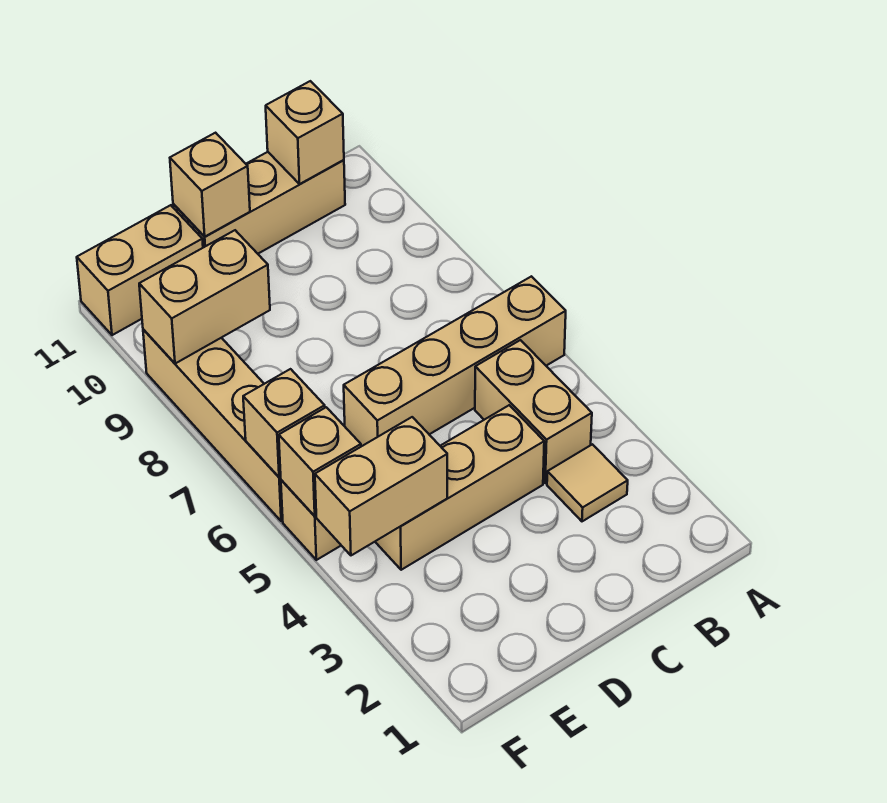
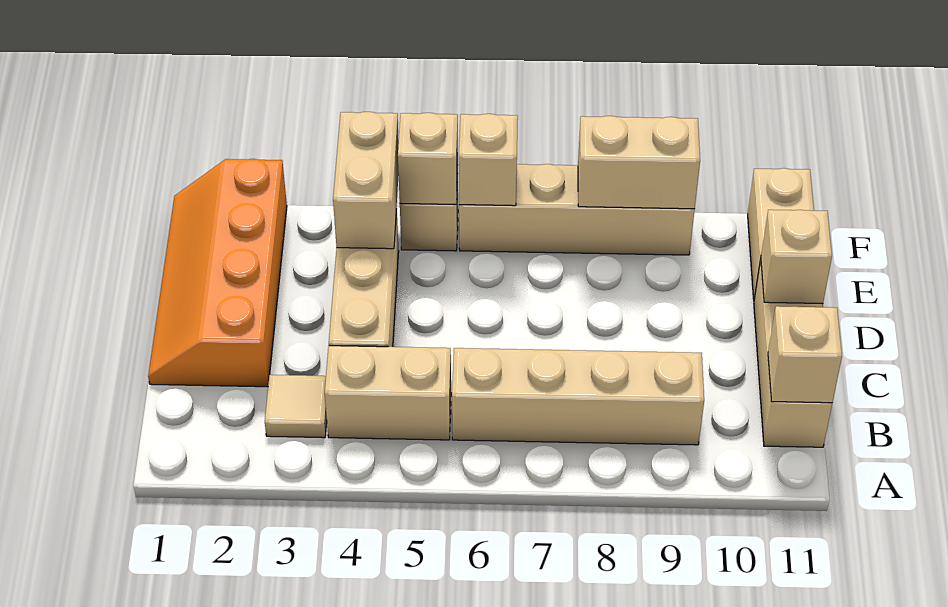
tan brick A6:D6 level 1 -> tan brick B6:B9 level 1
none -> orange slope C1:F2 level 1 top 2
tan brick E9:F9 level 2 -> tan brick F8:F9 level 2

